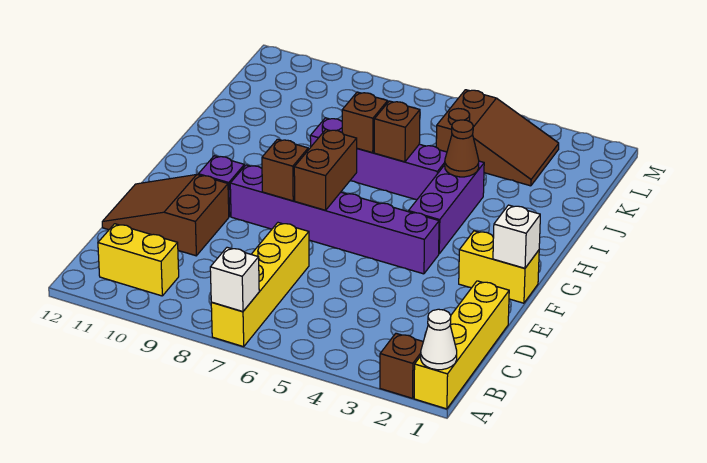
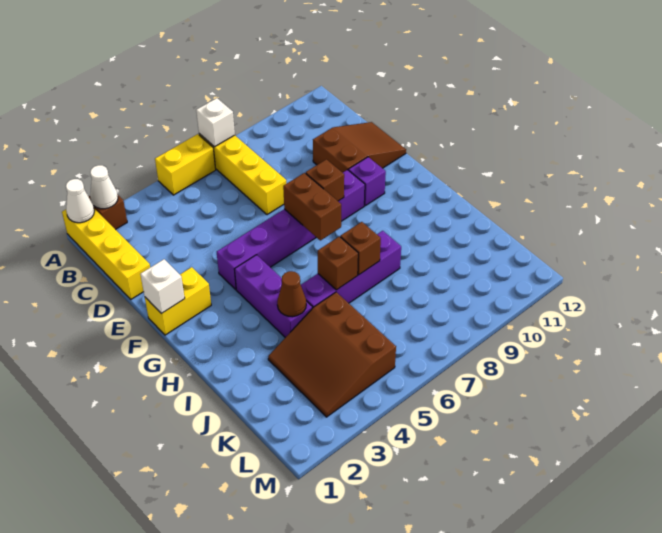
none -> white cone A2 level 2
yellow brick B10:B11 level 1 -> yellow brick A5:A6 level 1
brown slope K3:L5 level 1 top 5 -> brown slope J3:L5 level 1 top 5

